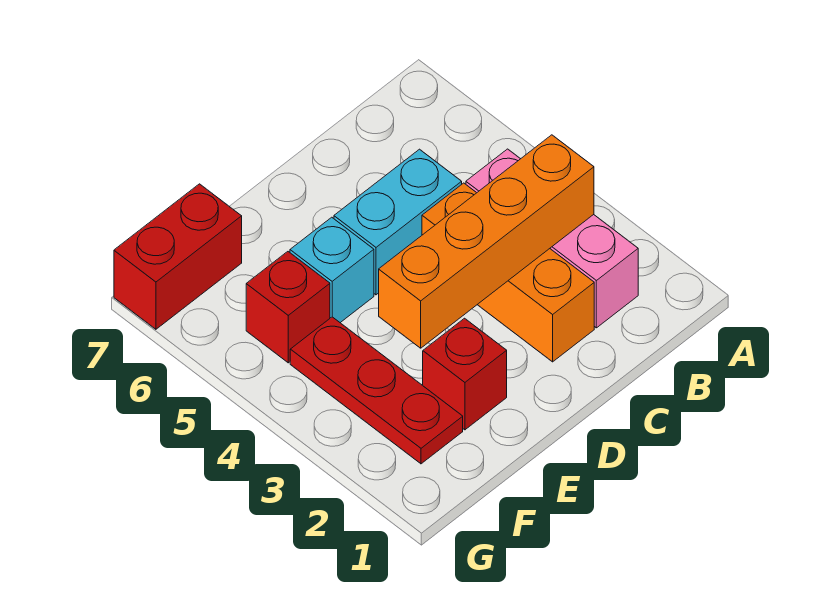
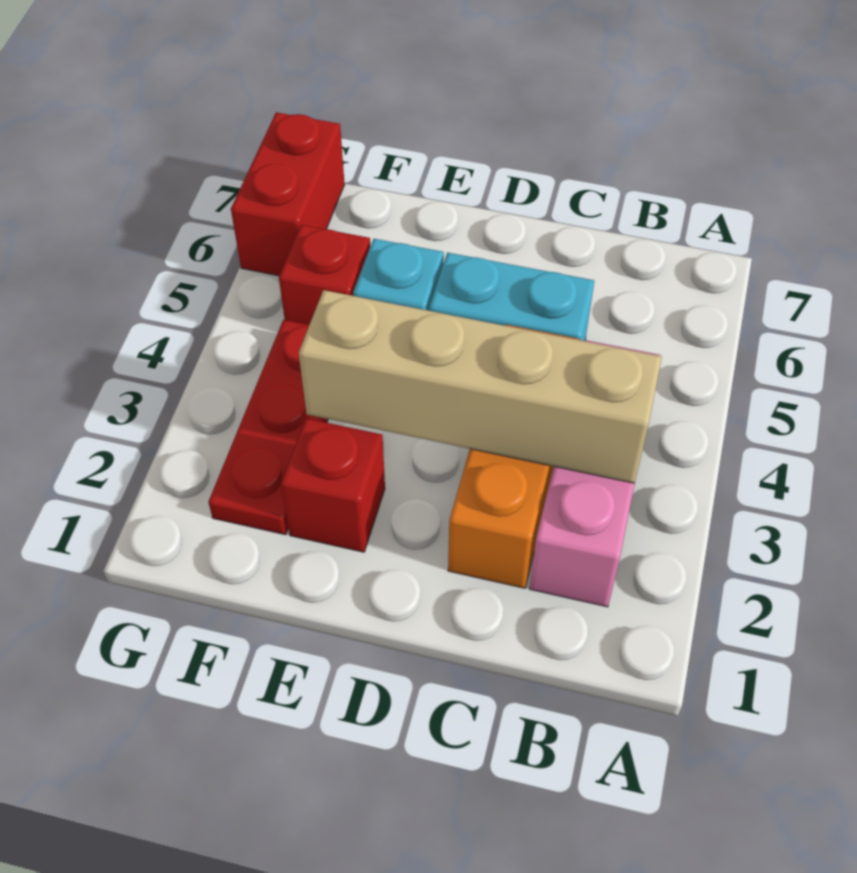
orange brick B3:E3 level 2 -> tan brick B3:E3 level 2
red brick F7:G7 level 1 -> red brick G6:G7 level 1

